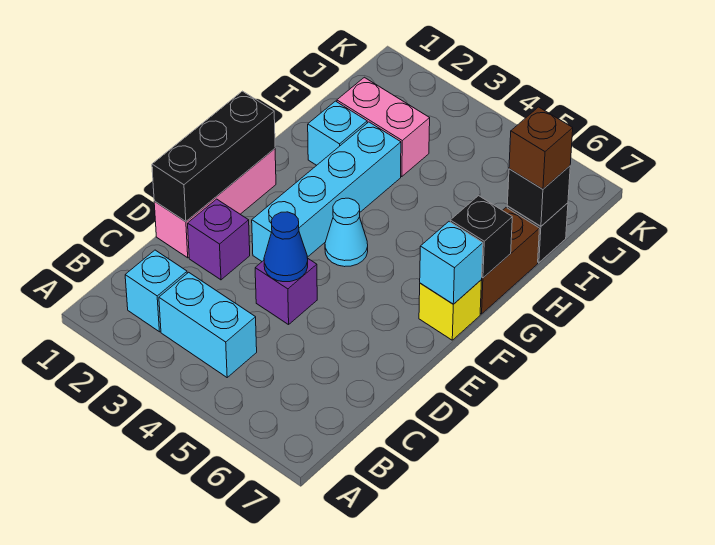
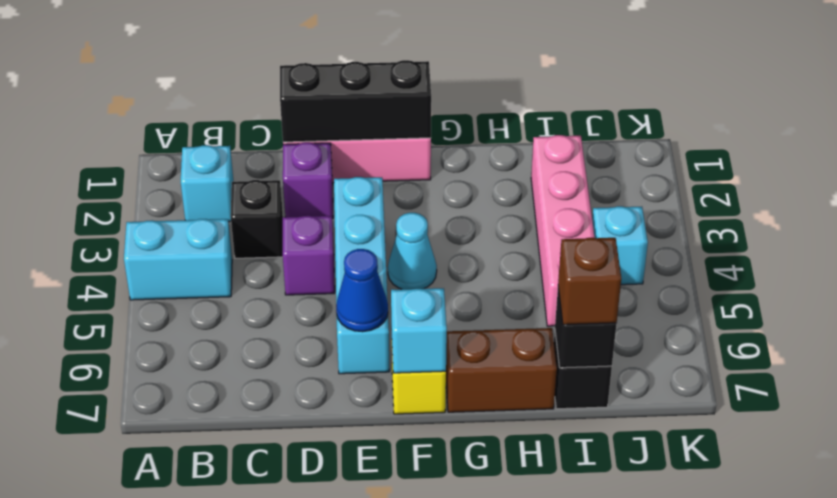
cyan brick B3:B4 level 1 -> cyan brick A4:B4 level 1
blue cone D4 level 2 -> blue cone E6 level 2
cyan brick E3:H3 level 1 -> cyan brick E3:E6 level 1
black brick G7 level 2 -> black brick C3 level 1
cyan brick H2 level 1 -> cyan brick J4 level 1
pink brick I2:I3 level 1 -> pink brick I2:I5 level 1

